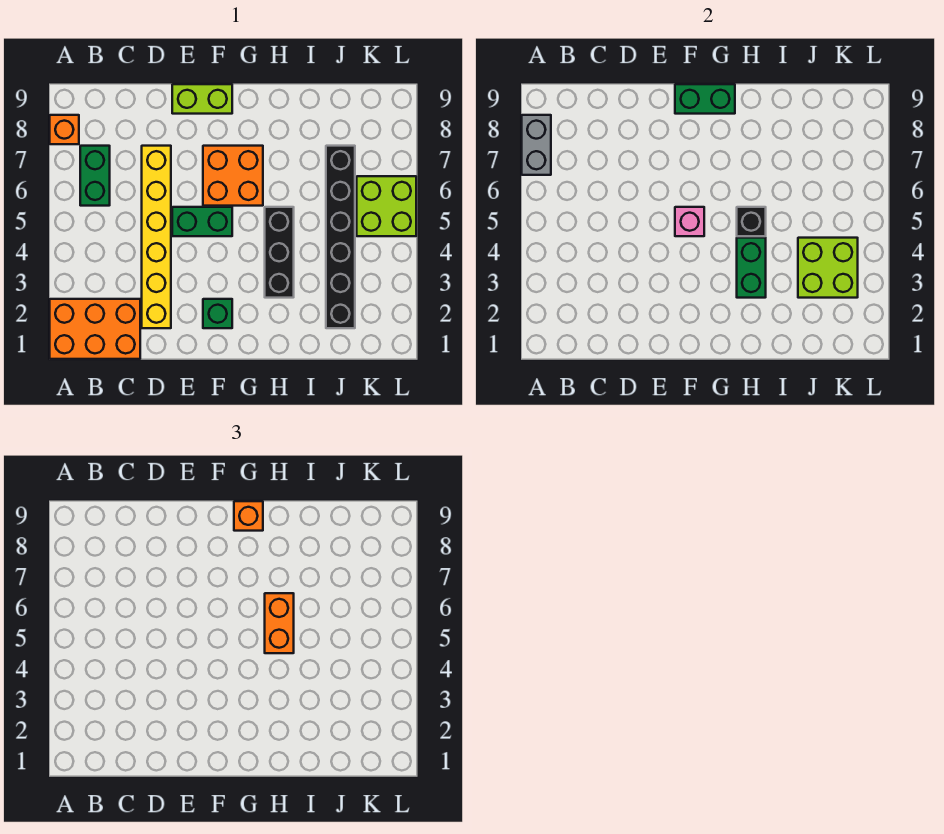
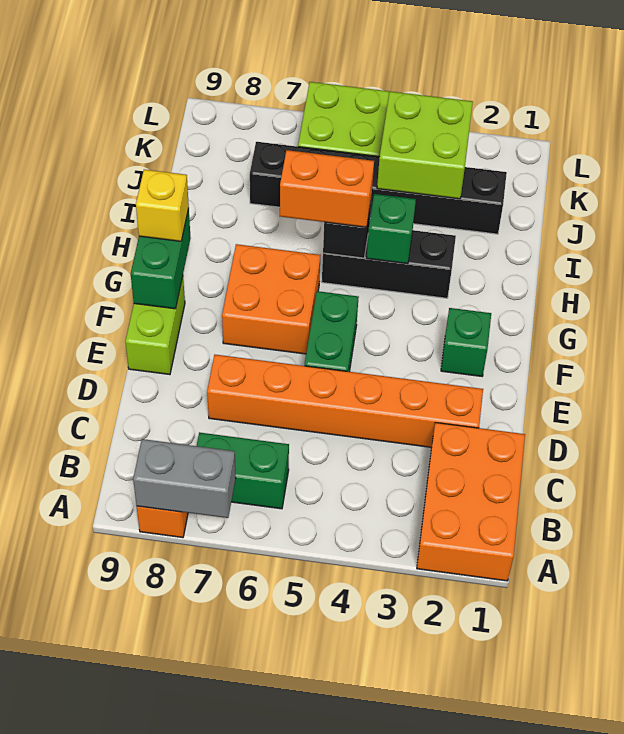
yellow brick D2:D7 level 1 -> orange brick D2:D7 level 1
pink brick F5 level 2 -> none
orange brick G9 level 3 -> yellow brick G9 level 3
green brick H3:H4 level 2 -> green brick H4 level 2

